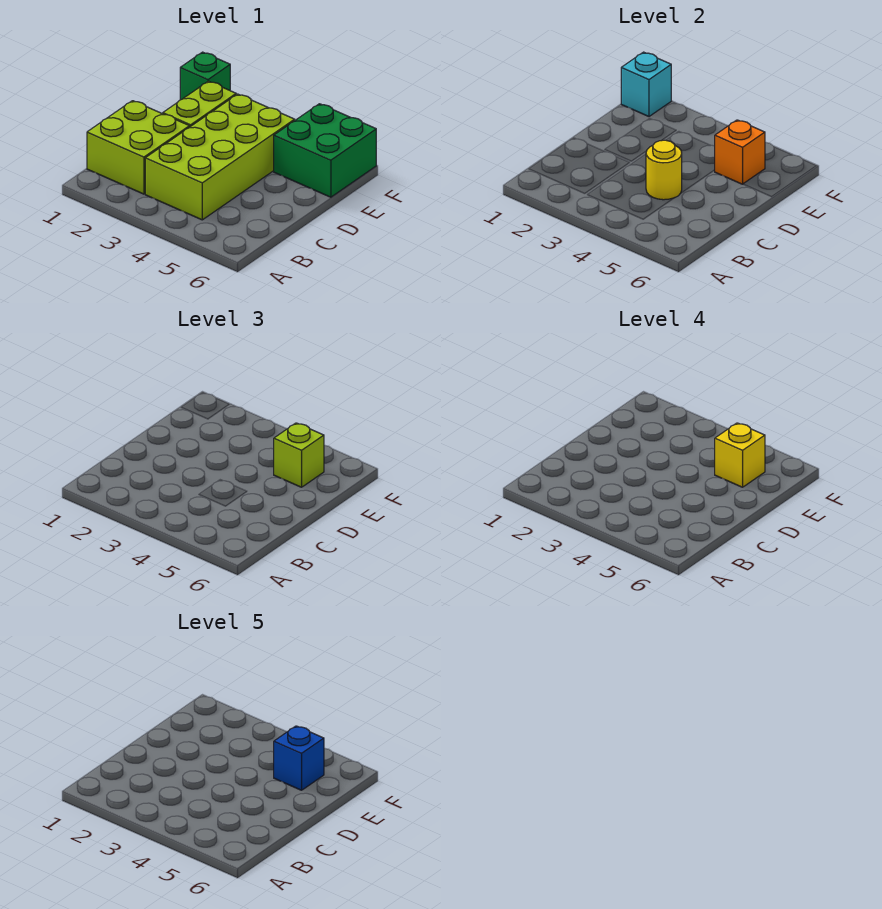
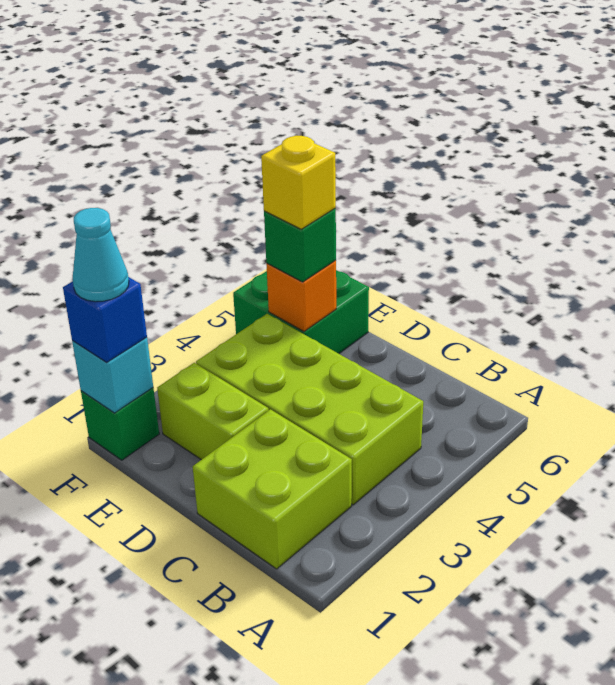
yellow round brick C4 level 2 -> none
lime brick E5 level 3 -> green brick E5 level 3
blue brick E5 level 5 -> blue brick F1 level 3
none -> cyan cone F1 level 4

